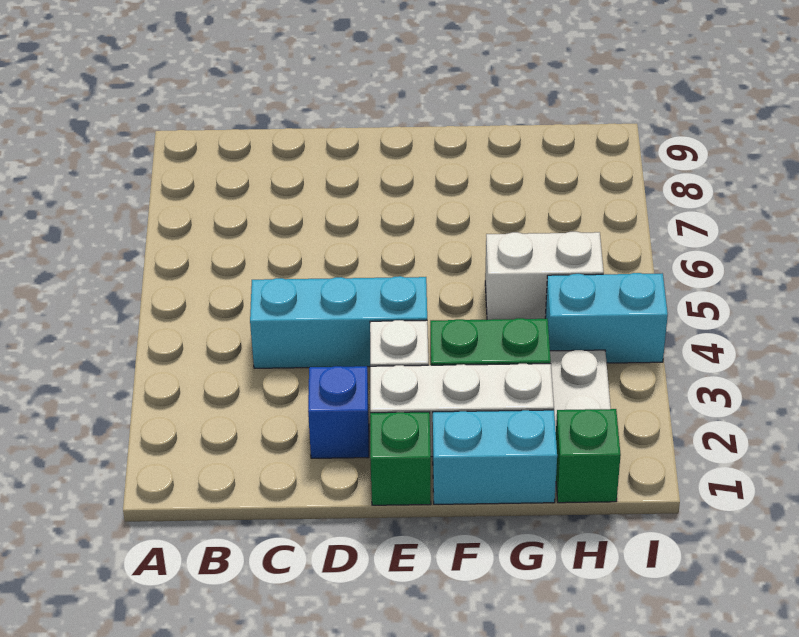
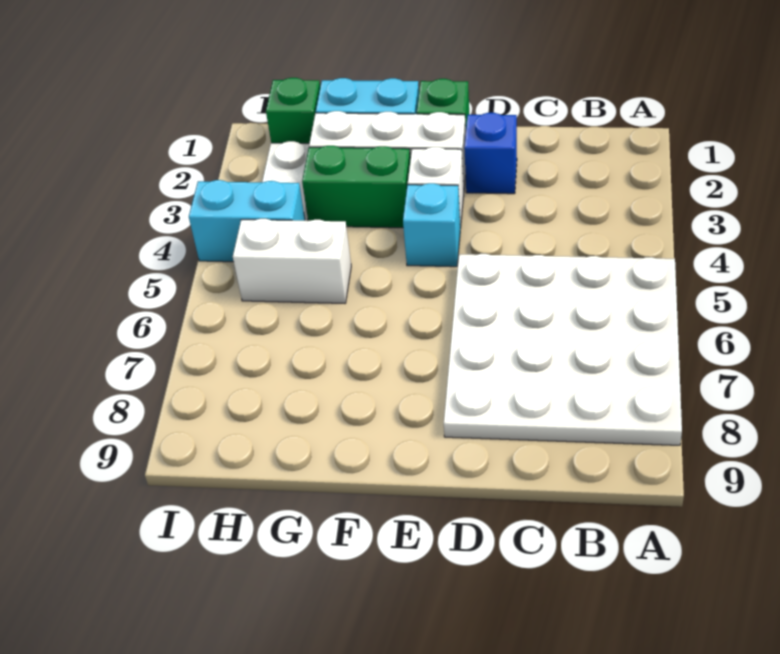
none -> white plate A5:D8 level 1
cyan brick C4:E4 level 1 -> cyan brick E4 level 1

